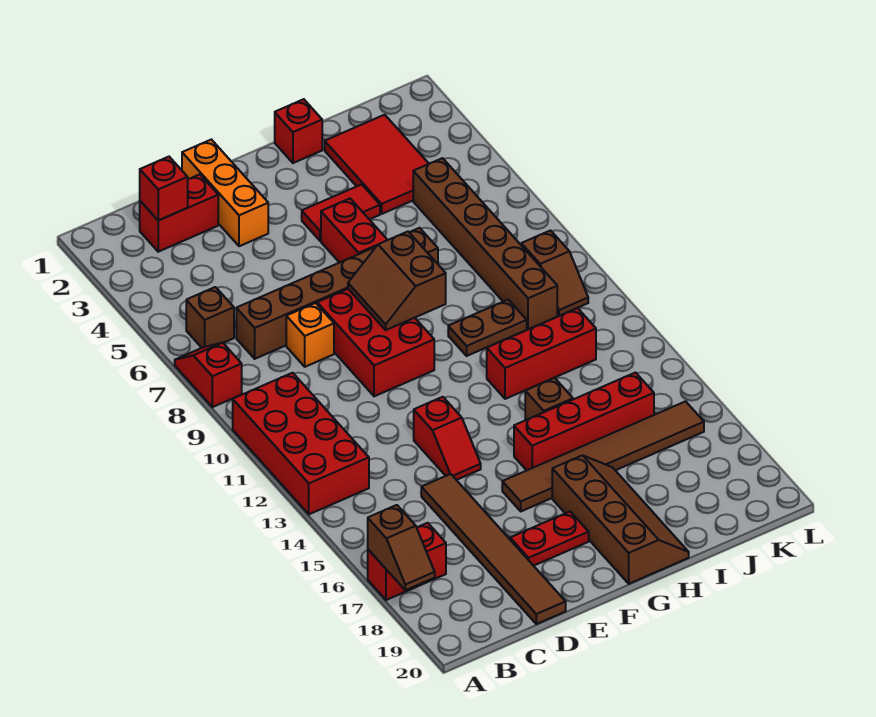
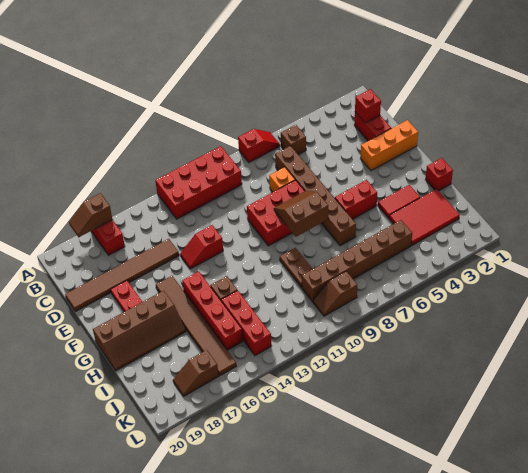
red tile G4:H4 level 1 -> red tile H3:H4 level 1
red brick H12:J12 level 1 -> red brick I14:K14 level 1
none -> brown slope K17:K18 level 1 top 17

